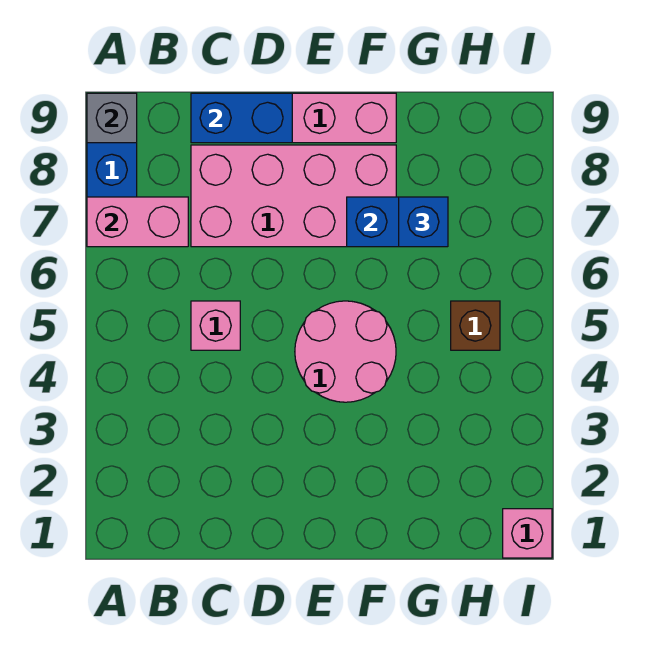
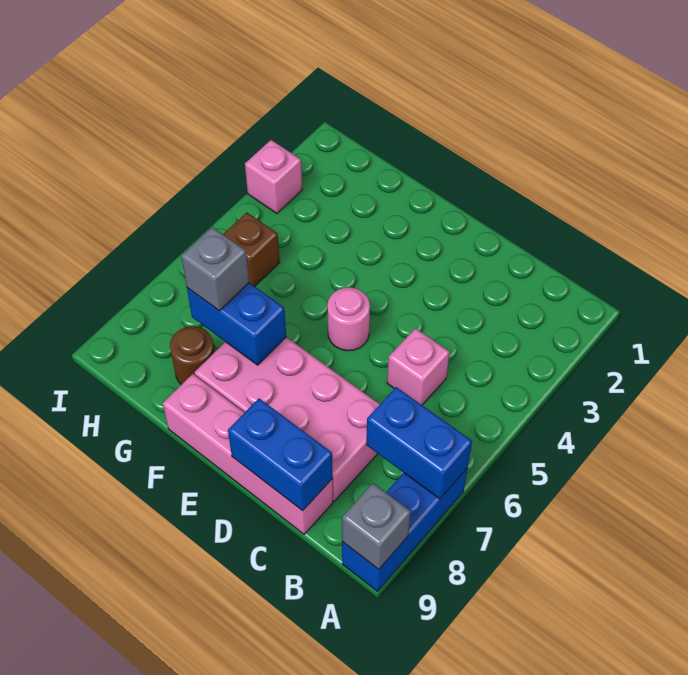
pink brick A7:B7 level 2 -> blue brick A7:B7 level 2
pink round brick E4:F5 level 1 -> pink round brick E5 level 1
blue brick G7 level 3 -> grey brick G7 level 3
none -> brown round brick G8 level 1
pink brick I1 level 1 -> pink brick I3 level 1

